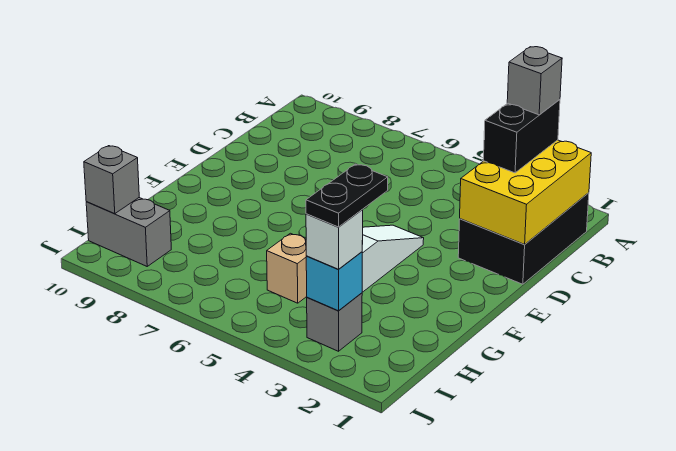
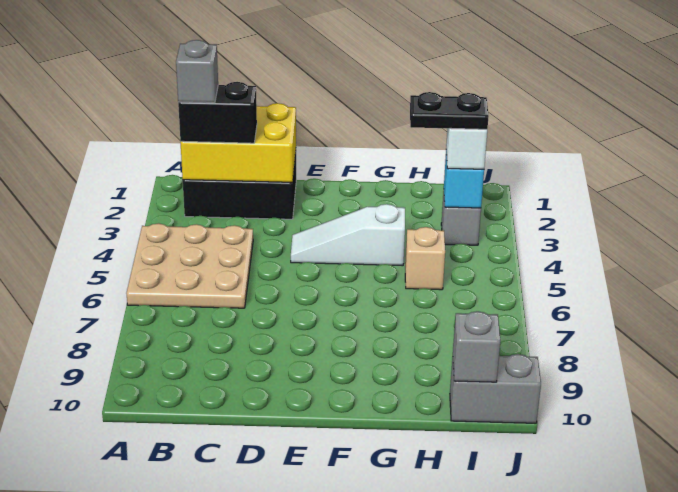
none -> tan plate A4:C6 level 1
grey brick I9:I10 level 1 -> grey brick I10:J10 level 1

